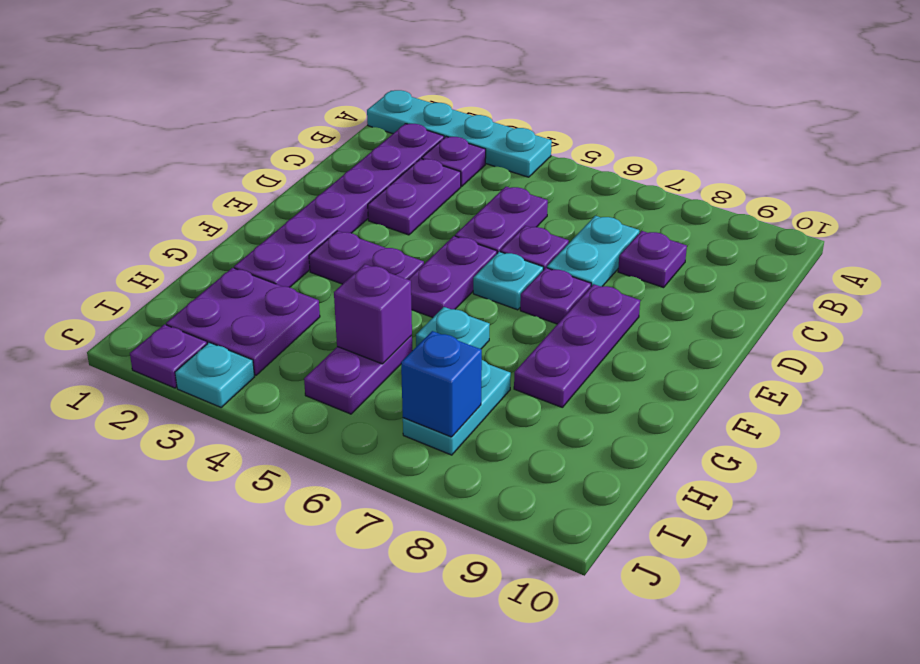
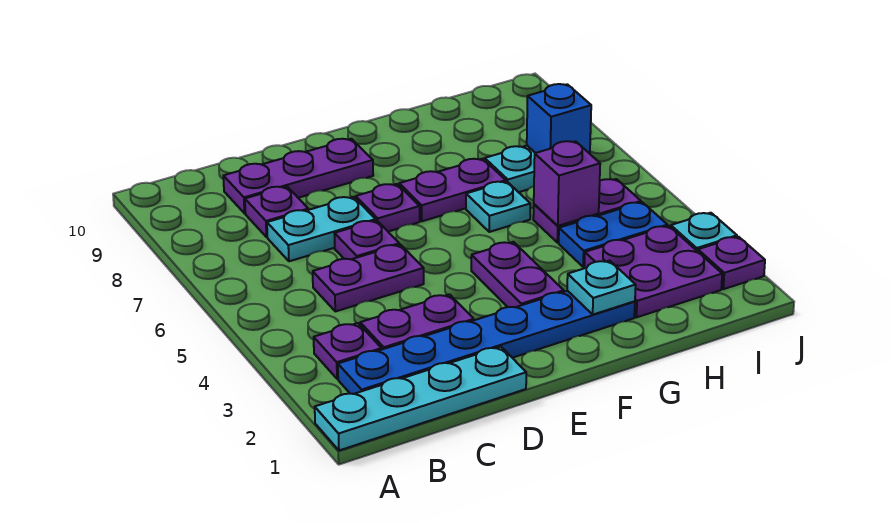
cyan plate A1:A4 level 1 -> cyan plate A1:D1 level 1
purple plate B2:G2 level 1 -> blue plate B2:G2 level 1
purple plate E5:F5 level 1 -> purple plate F7:G7 level 1
cyan plate E6 level 1 -> cyan plate G2 level 2
purple plate E8:G8 level 1 -> purple plate C9:E9 level 1
none -> blue plate H4:I4 level 1

